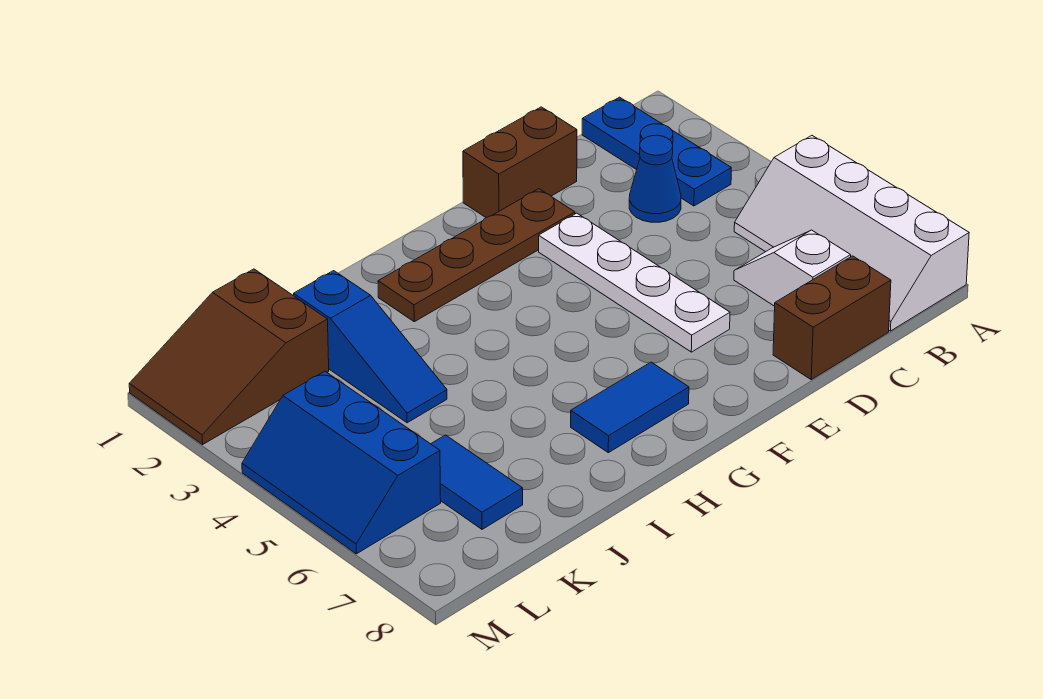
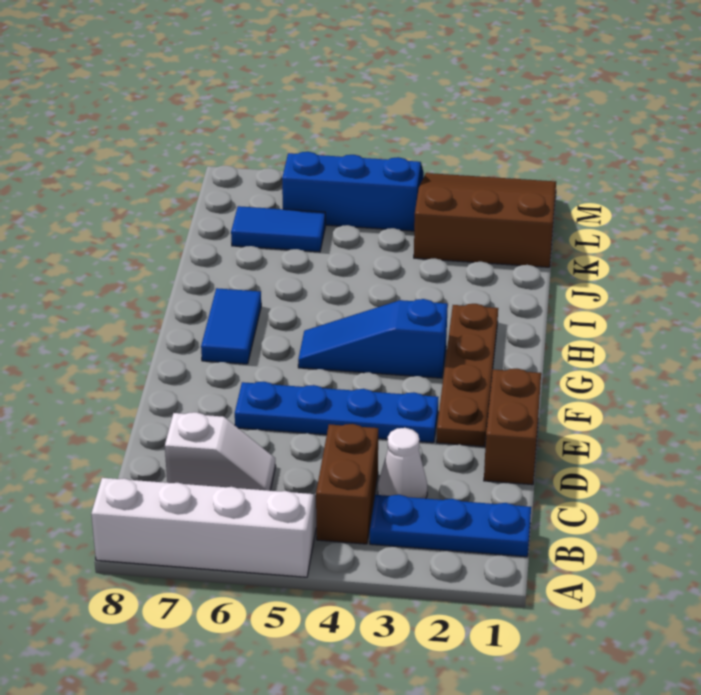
blue cone C3 level 1 -> white cone C3 level 1
brown brick C8:D8 level 1 -> brown brick B4:C4 level 1
white plate E3:E6 level 1 -> blue plate E3:E6 level 1
blue slope J2:J4 level 1 top 2 -> blue slope G3:G5 level 1 top 3
brown slope K1:M2 level 1 top K -> brown slope K1:M3 level 1 top K

